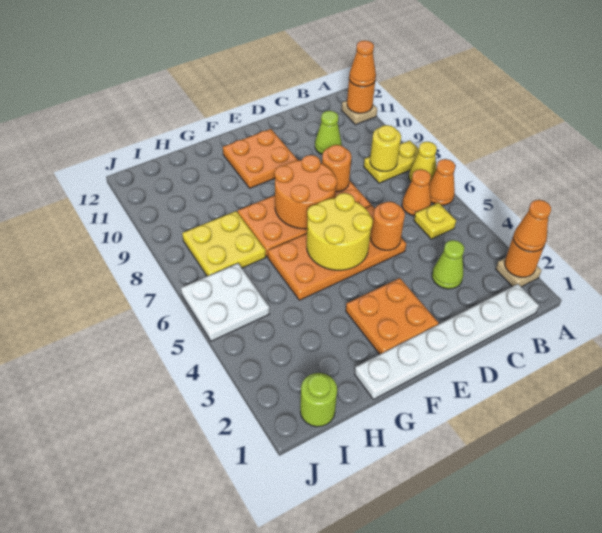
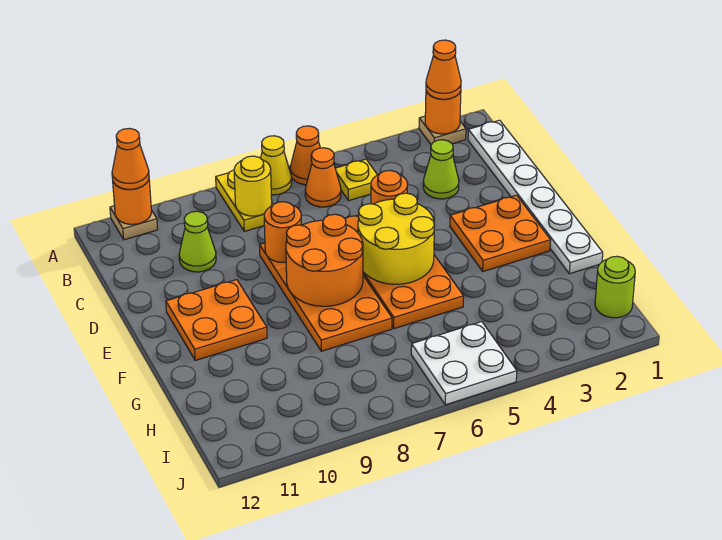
yellow plate H7:I8 level 1 -> none

